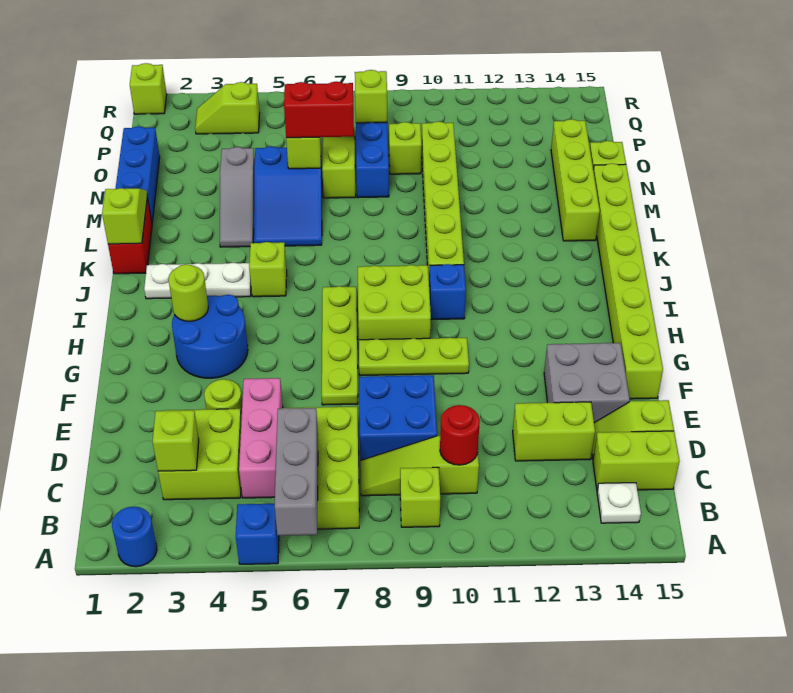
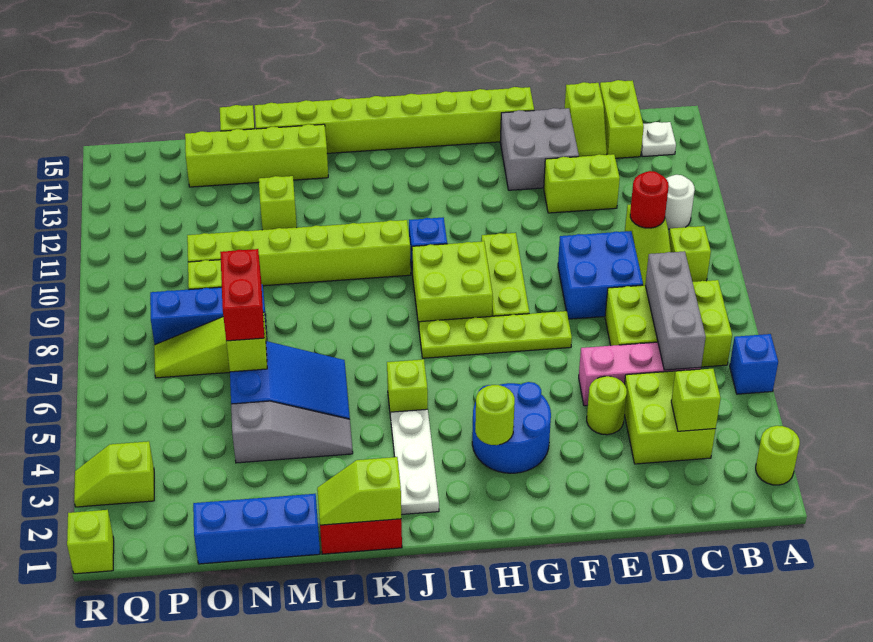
blue round brick A2 level 1 -> lime round brick A2 level 1
grey brick A6:C6 level 2 -> grey brick C5:C7 level 2
none -> white round brick B11 level 1
lime brick D12:D13 level 1 -> lime brick D12:E12 level 1
lime brick P8 level 2 -> lime brick M12 level 1
lime slope Q3:Q4 level 1 top 4 -> lime slope Q3:R3 level 1 top Q

